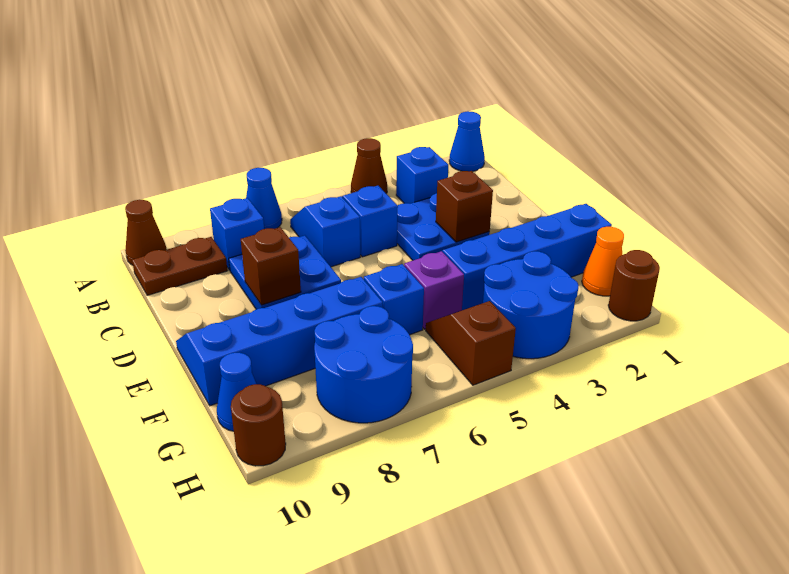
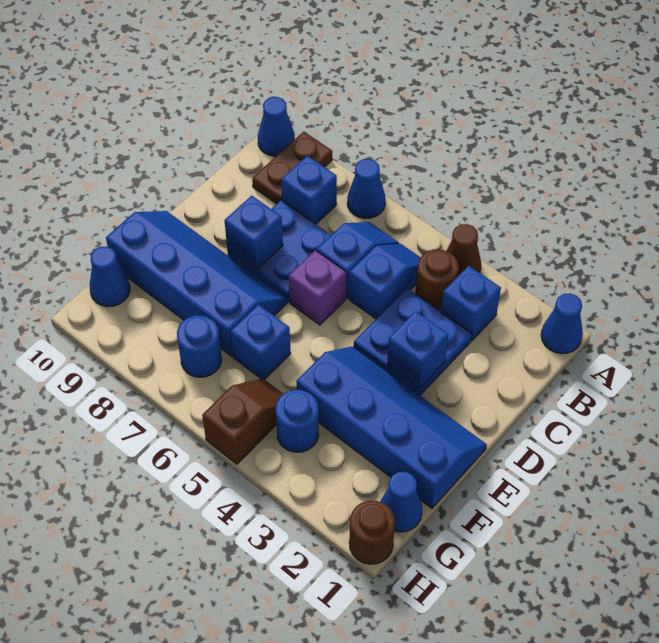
brown cone A10 level 1 -> blue cone A10 level 1
brown plate B9:B10 level 1 -> brown plate A9:B9 level 1
brown brick D3 level 2 -> blue brick D3 level 2
brown brick D8 level 2 -> blue brick D8 level 2
purple brick F5 level 1 -> purple brick D6 level 1
orange cone G1 level 1 -> blue cone G1 level 1
blue round brick G3:H4 level 1 -> blue round brick G4 level 1
blue round brick G7:H8 level 1 -> blue round brick G7 level 1
brown round brick H10 level 1 -> brown round brick B4 level 1

